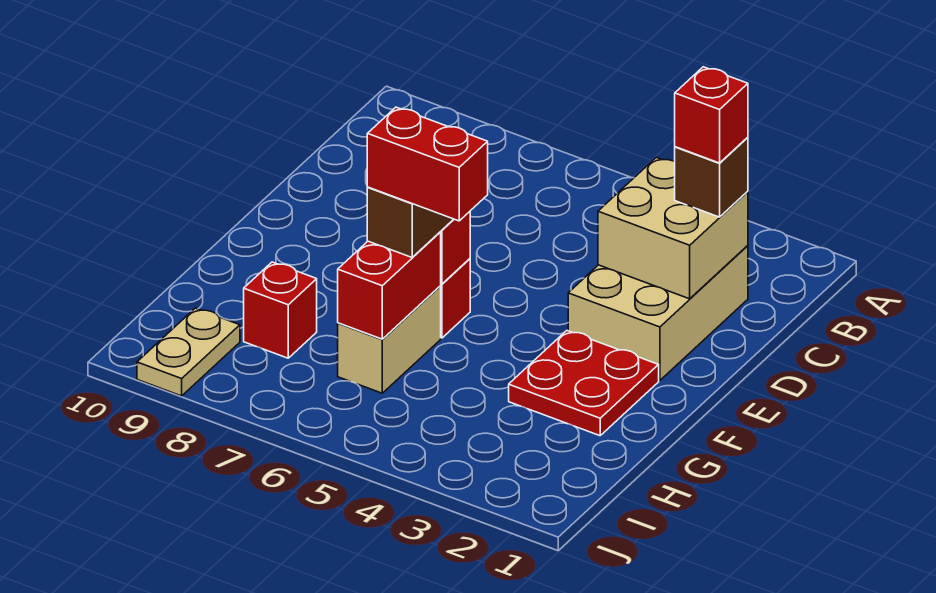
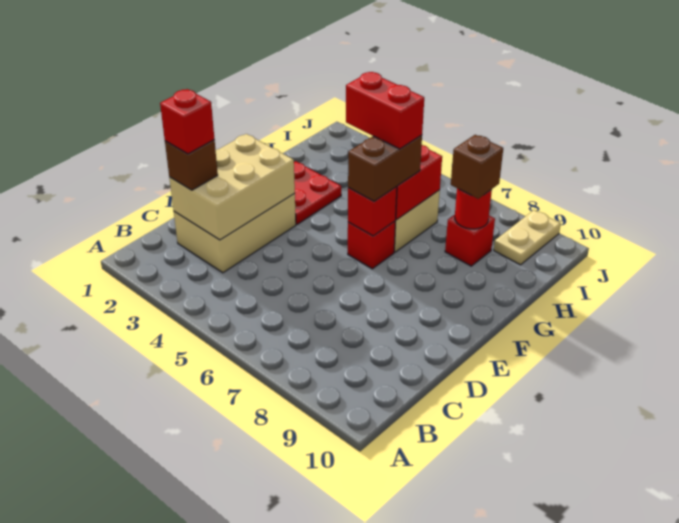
tan brick C2:D3 level 2 -> tan brick C2:E3 level 2
none -> red round brick H8 level 2
none -> brown brick H8 level 3

